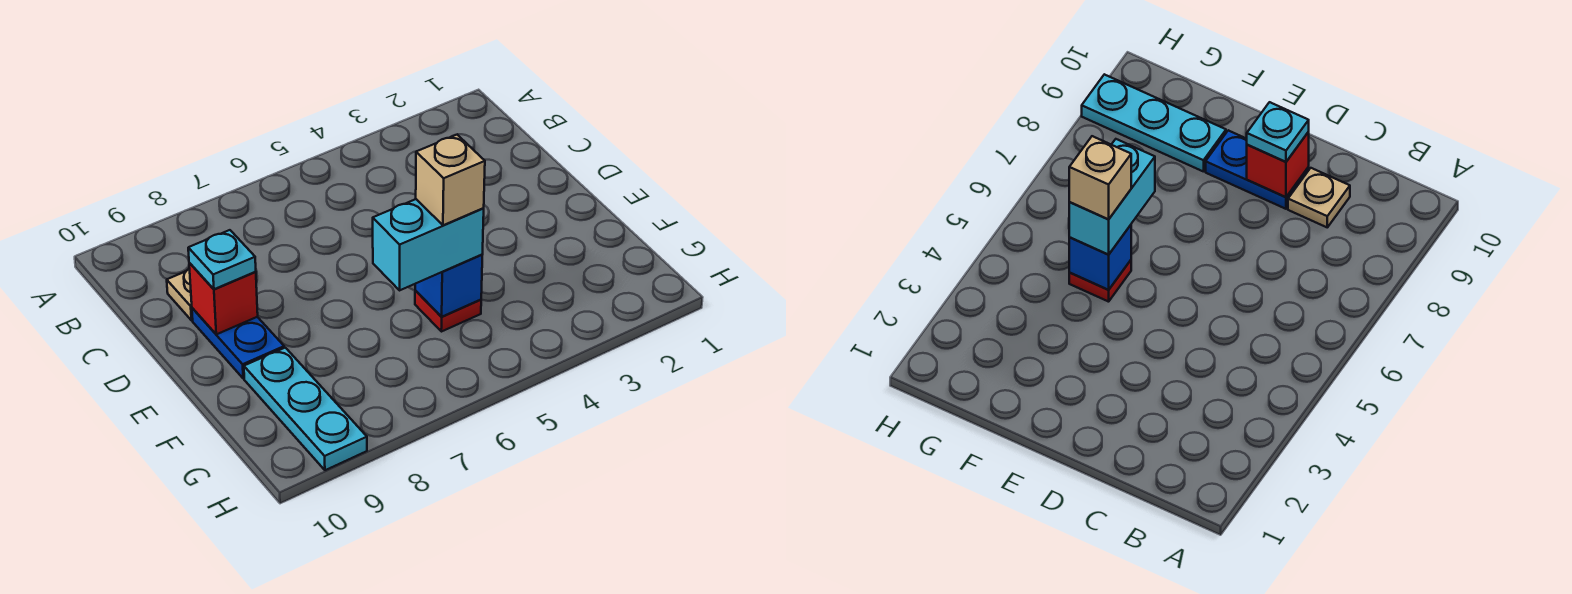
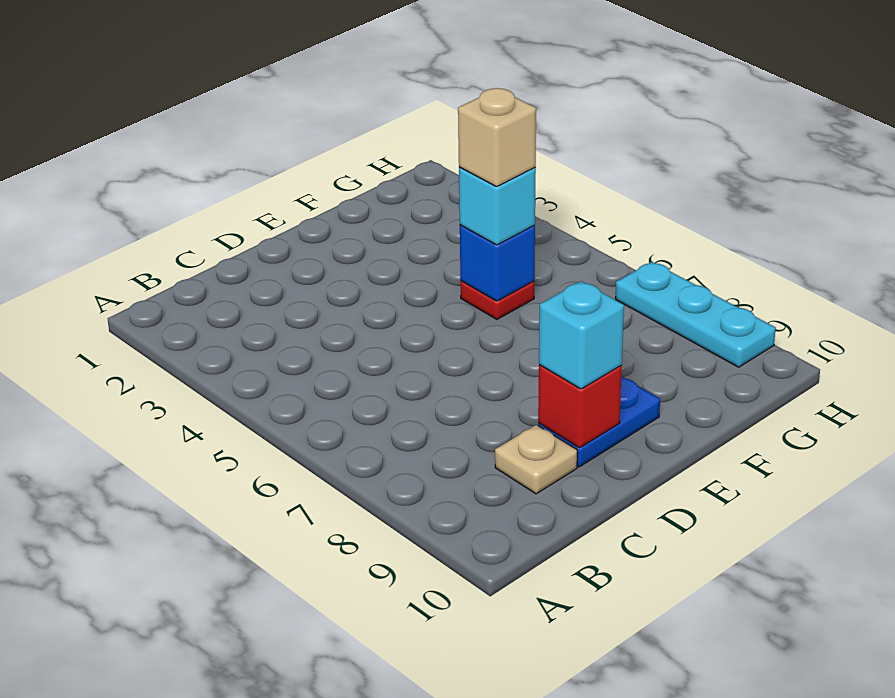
cyan plate D9 level 3 -> cyan brick D9 level 3
cyan brick F5:F6 level 3 -> cyan brick F5 level 3
cyan plate F9:H9 level 1 -> cyan plate H7:H9 level 1

